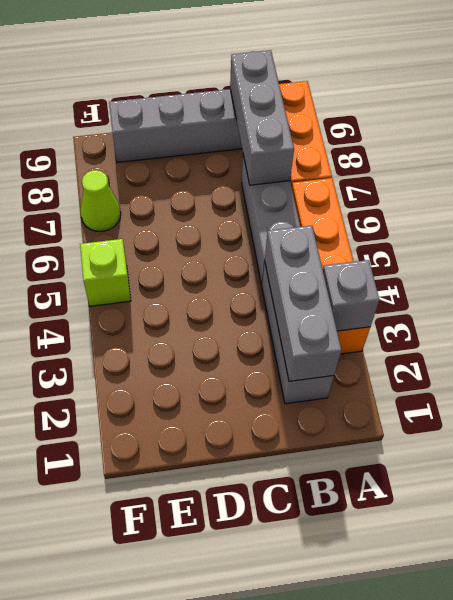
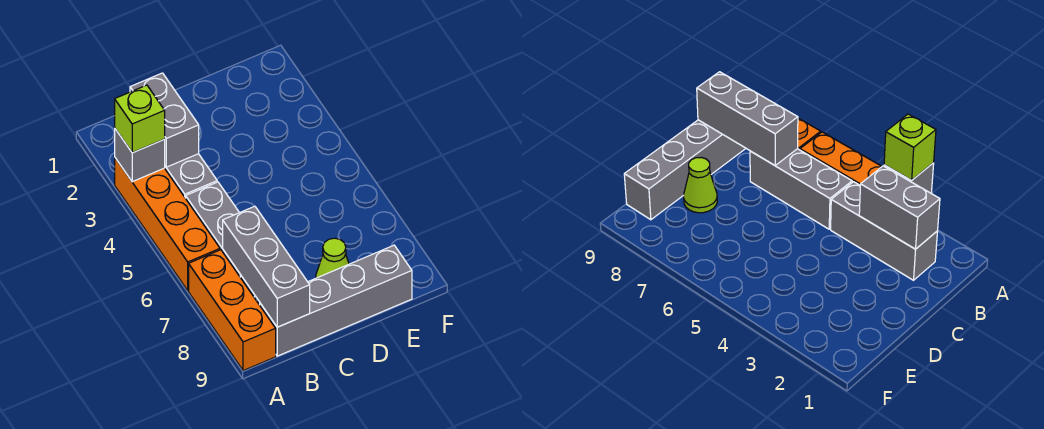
grey brick B2:B4 level 2 -> grey brick B2:B3 level 2
lime brick F5 level 1 -> lime brick A3 level 3
lime cone F7 level 1 -> lime cone D8 level 1

